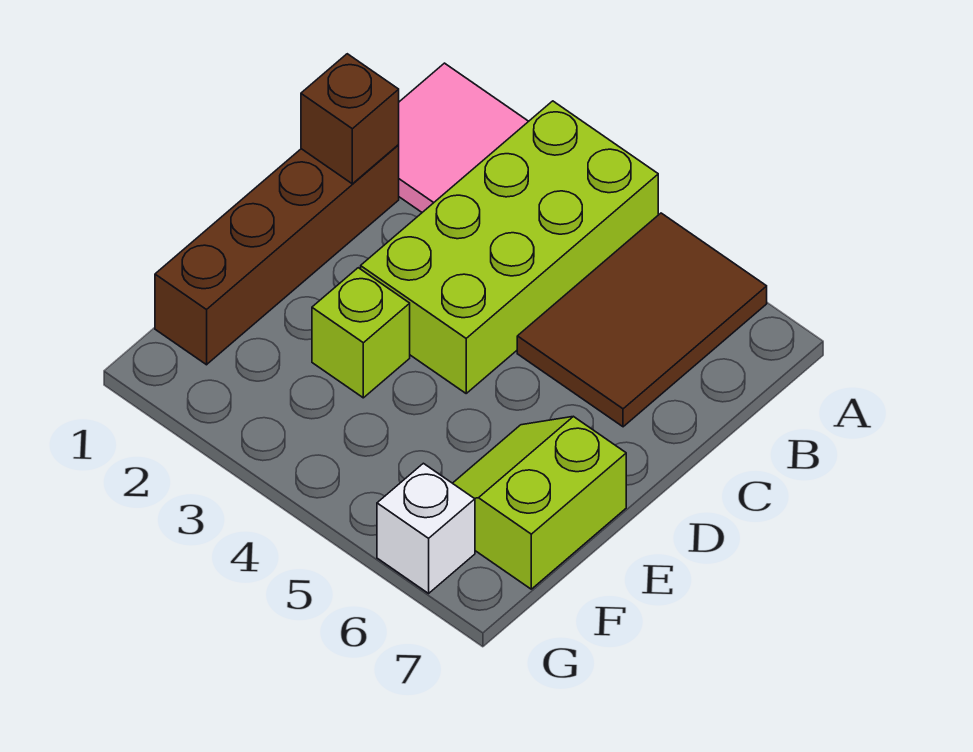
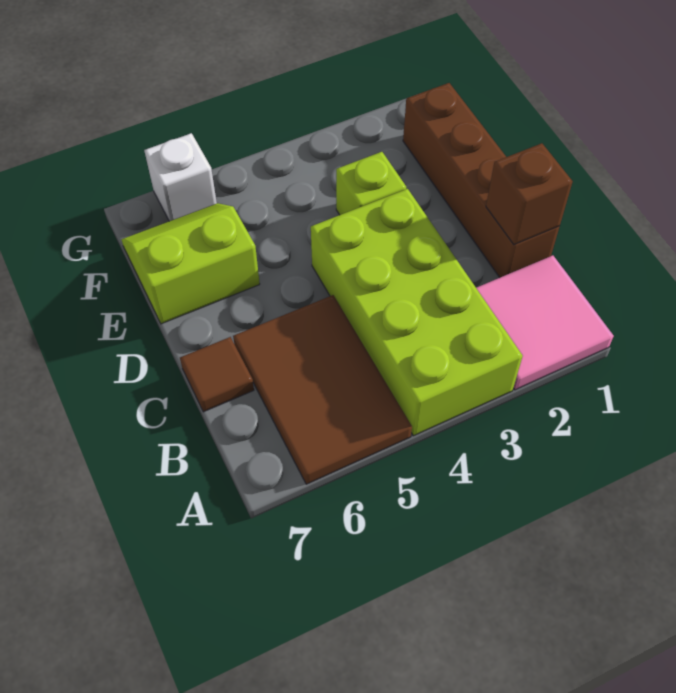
none -> brown tile C7 level 1
lime slope E6:F7 level 1 top 7 -> lime slope E6:F7 level 1 top E

